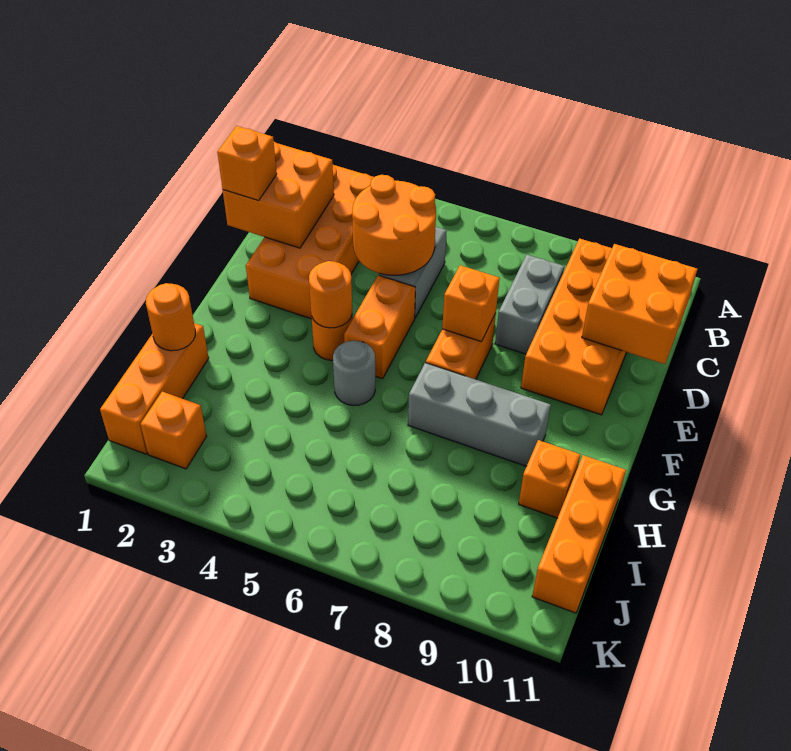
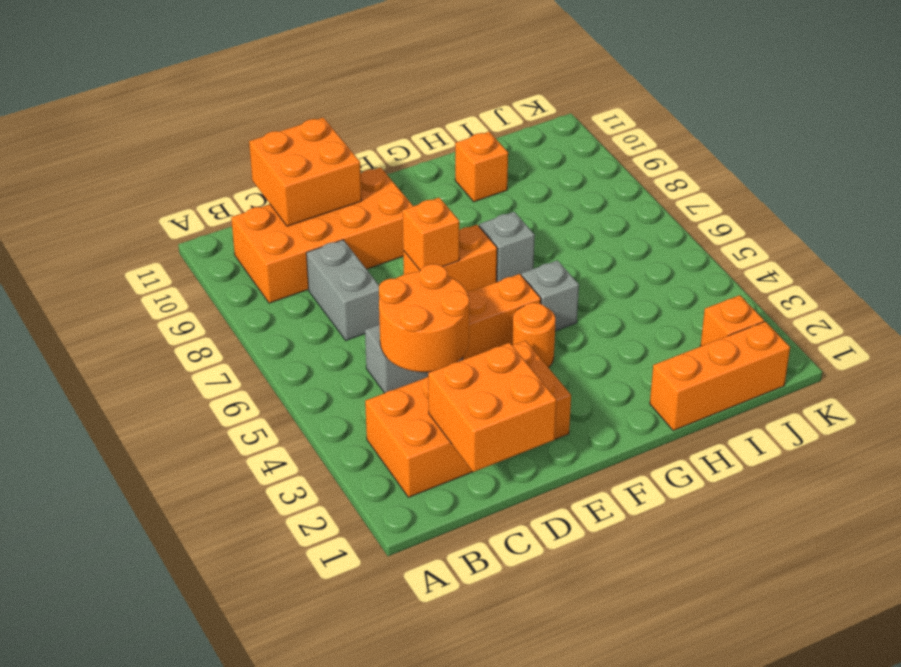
grey brick C8:D8 level 1 -> grey brick C7:C8 level 1
orange brick D1 level 3 -> none
orange round brick F4 level 2 -> none
grey round brick G5 level 1 -> grey brick G5 level 1
grey brick G7:G9 level 1 -> grey brick G7 level 1
orange round brick H1 level 2 -> none
orange brick H11:J11 level 1 -> none

